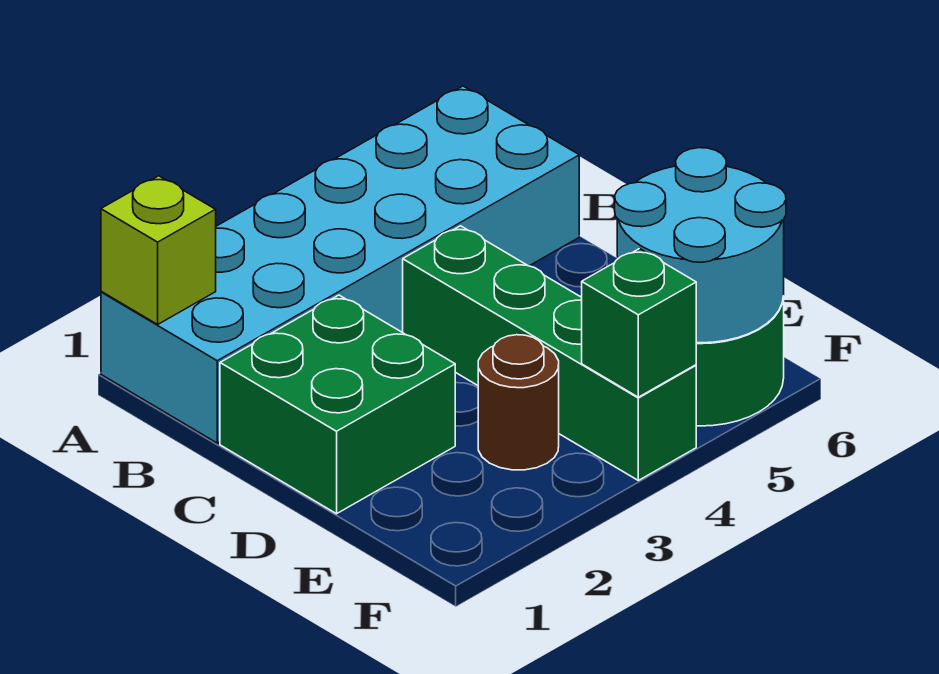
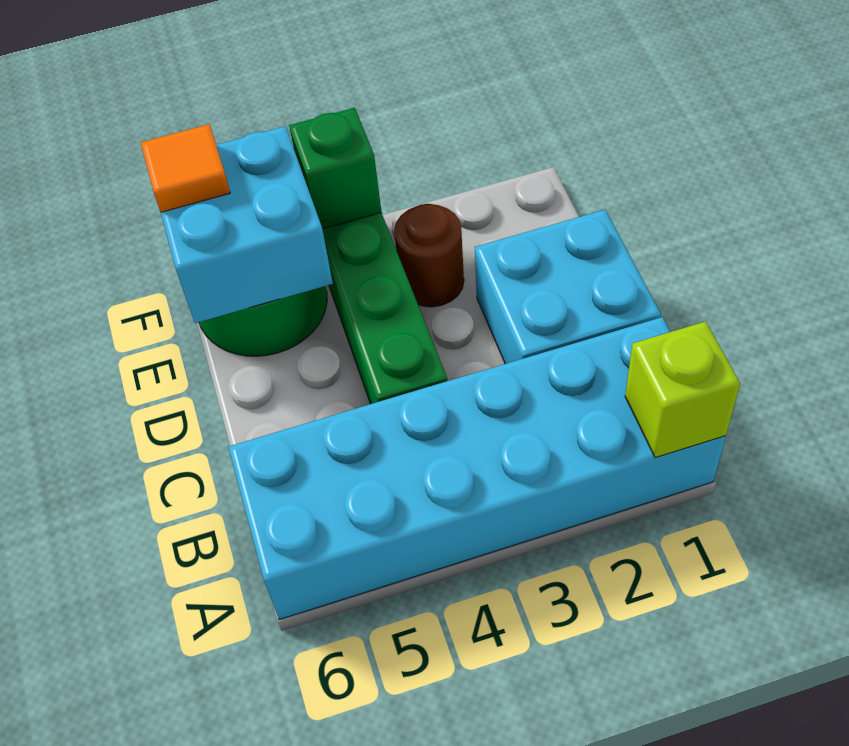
green brick C1:D2 level 1 -> cyan brick C1:D2 level 1
cyan round brick E5:F6 level 2 -> cyan brick E5:F6 level 2
none -> orange tile F6 level 3

